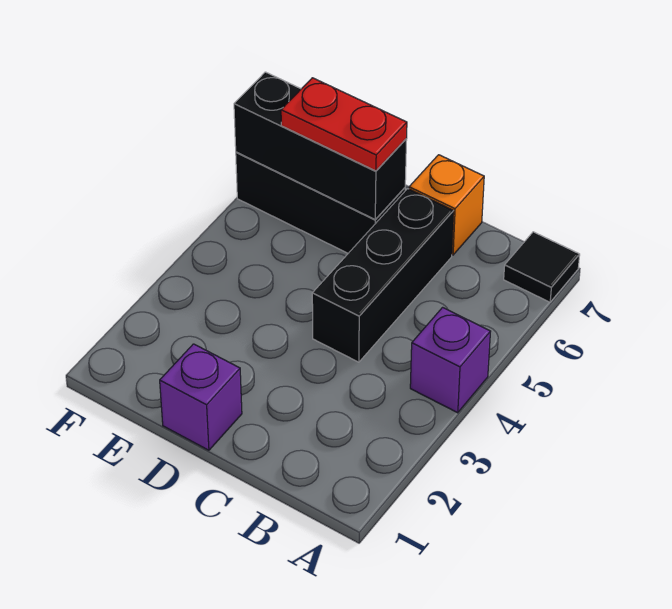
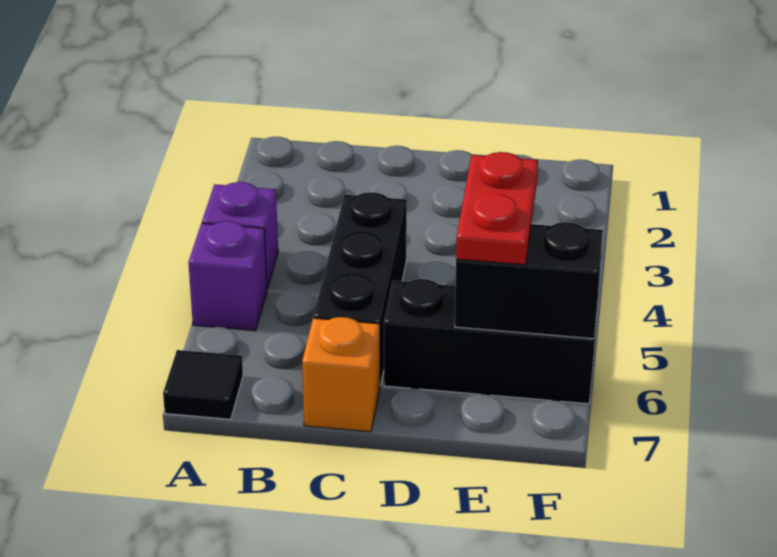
purple brick D1 level 1 -> purple brick A5 level 1
black brick D6:F6 level 2 -> black brick E6:F6 level 2
red plate D6:E6 level 3 -> red plate E5:E6 level 3

